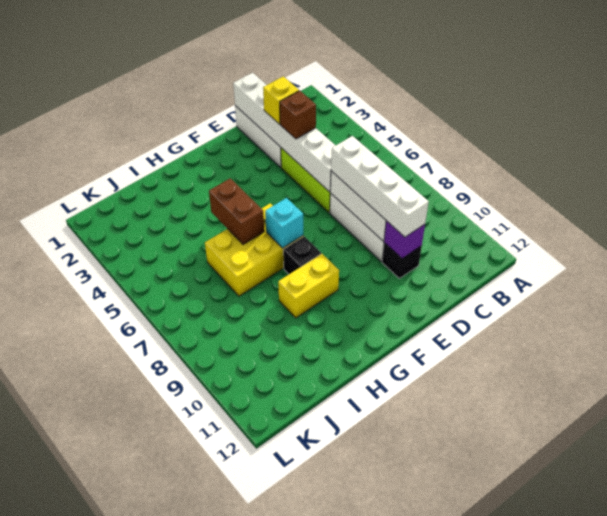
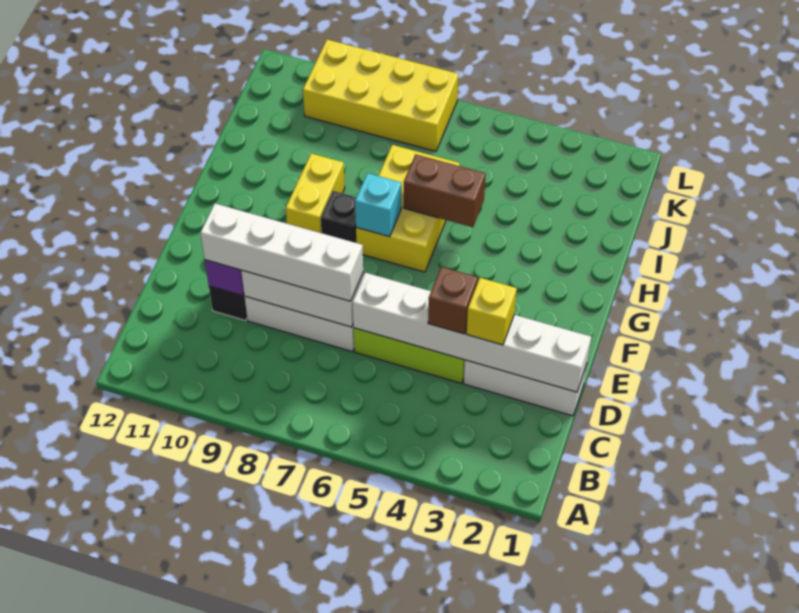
none -> yellow brick K7:L10 level 1

